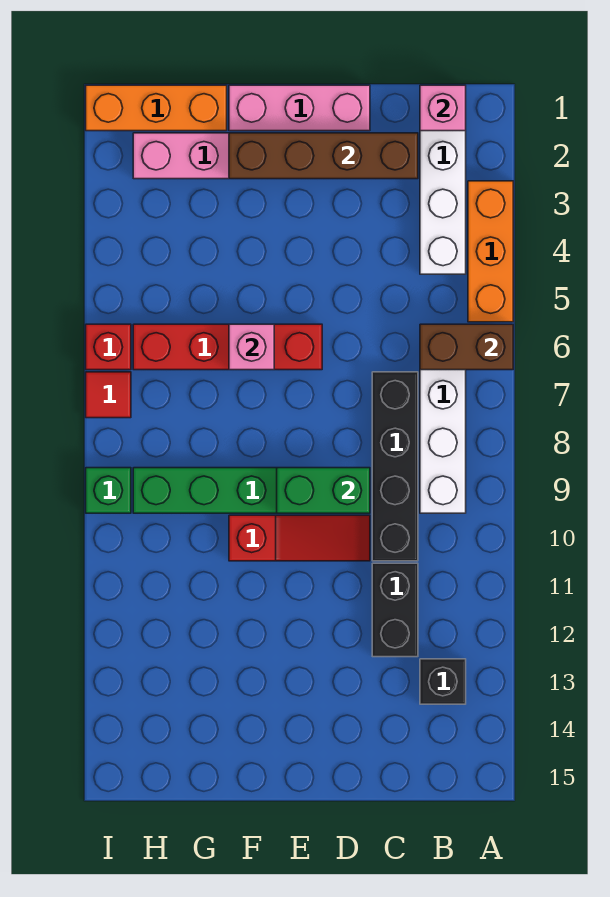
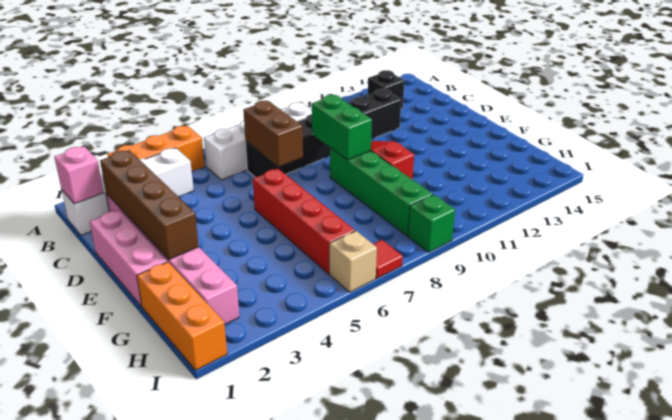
brown brick A6:B6 level 2 -> brown brick C7:D7 level 2
pink brick F6 level 2 -> none
red brick I6 level 1 -> tan brick I6 level 1

